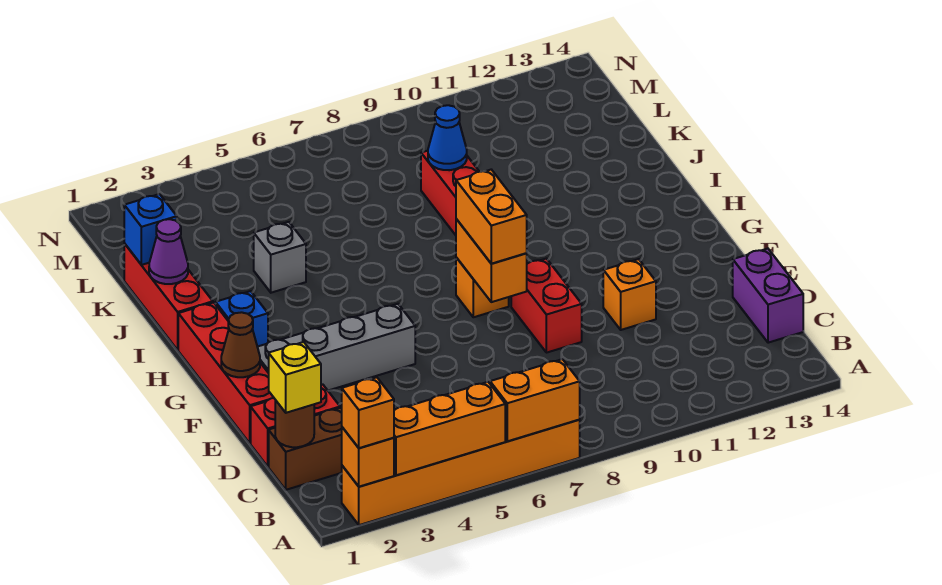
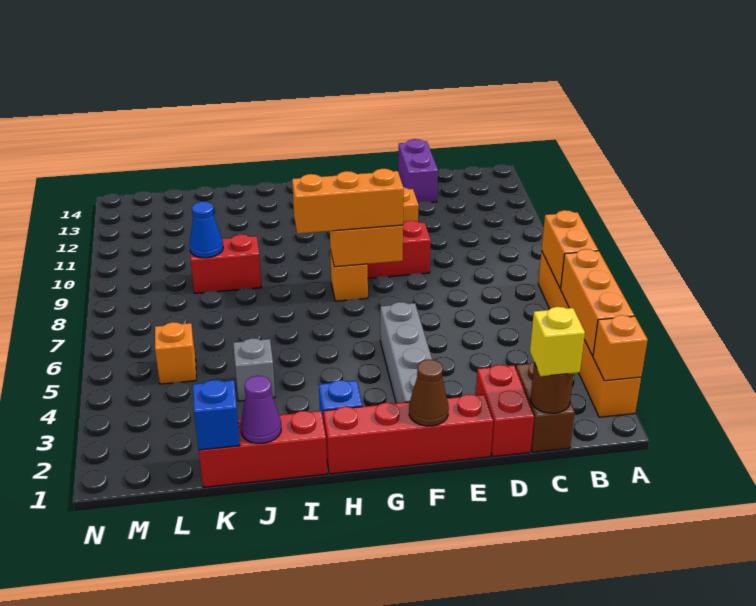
orange brick A2 level 3 -> orange brick L5 level 1
purple brick C14:D14 level 1 -> purple brick D13:D14 level 1
orange brick F8:G8 level 3 -> orange brick F8:H8 level 3

